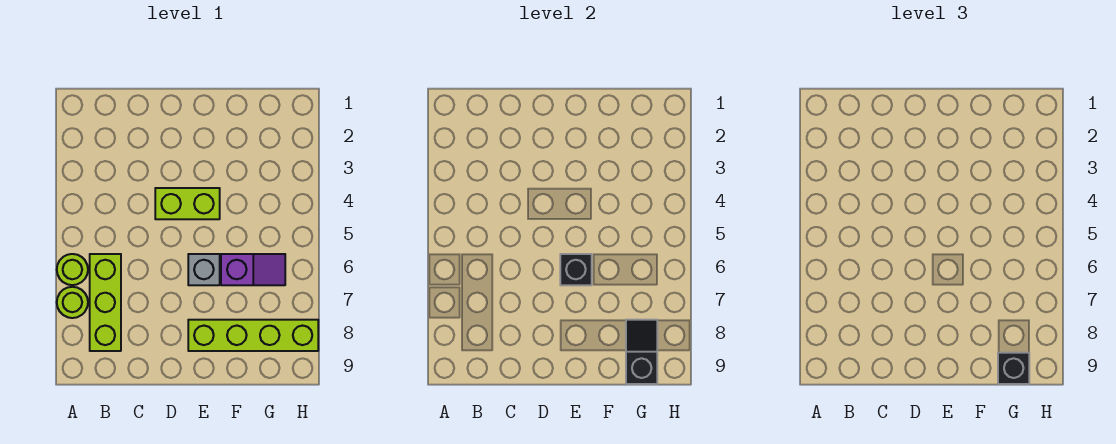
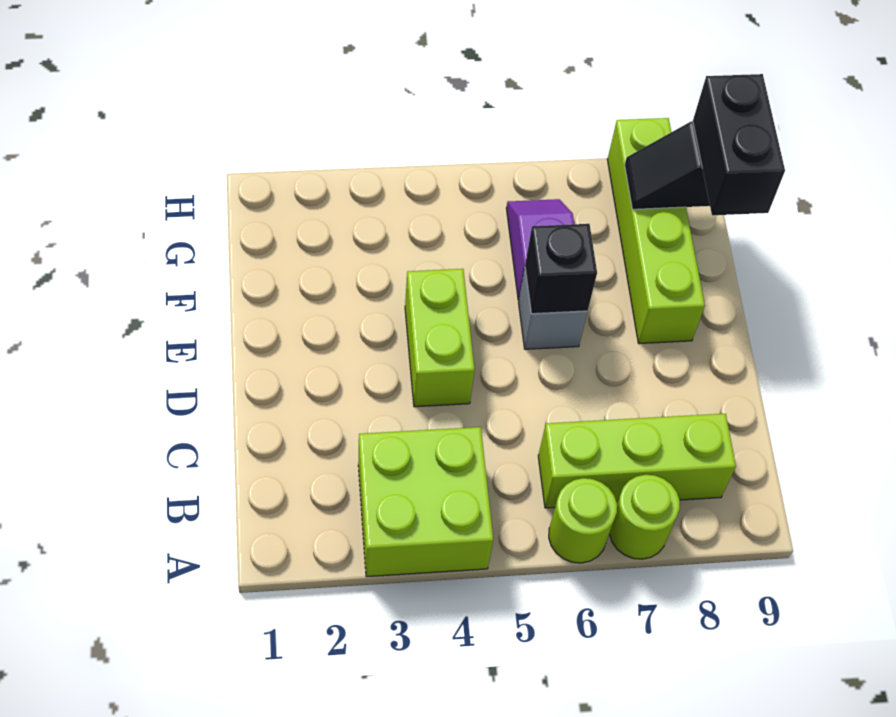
none -> lime brick A3:B4 level 1
black brick G9 level 3 -> black brick F9:G9 level 3

